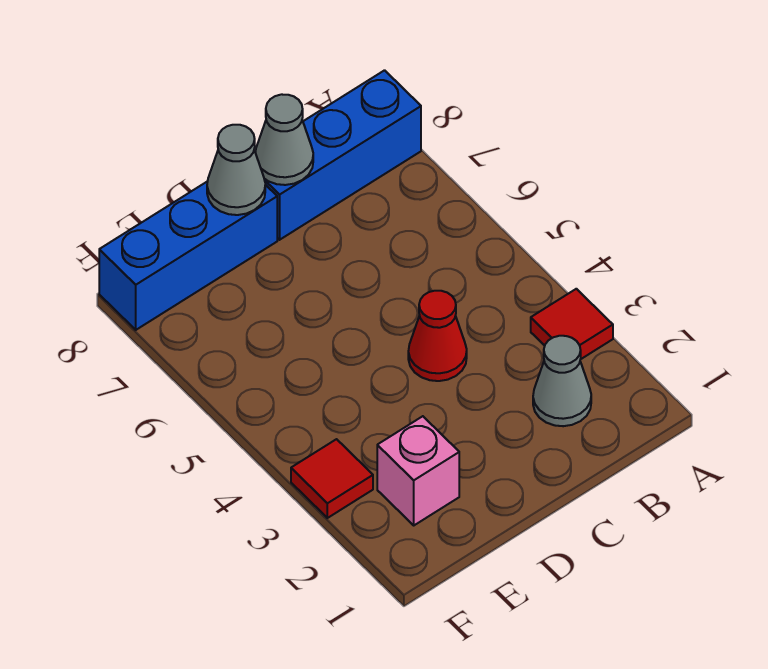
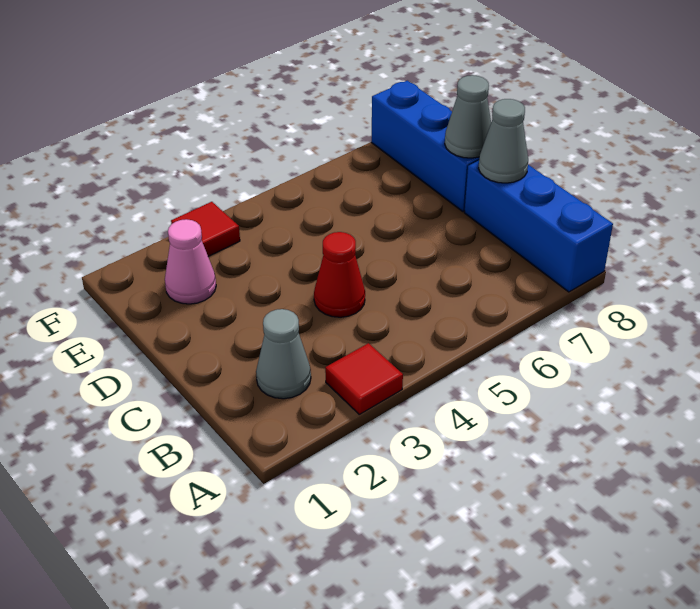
pink brick E2 level 1 -> pink cone E2 level 1

